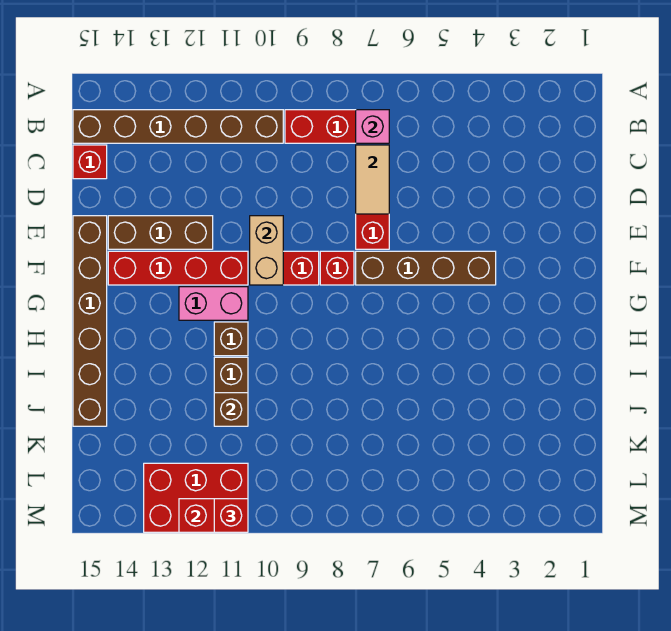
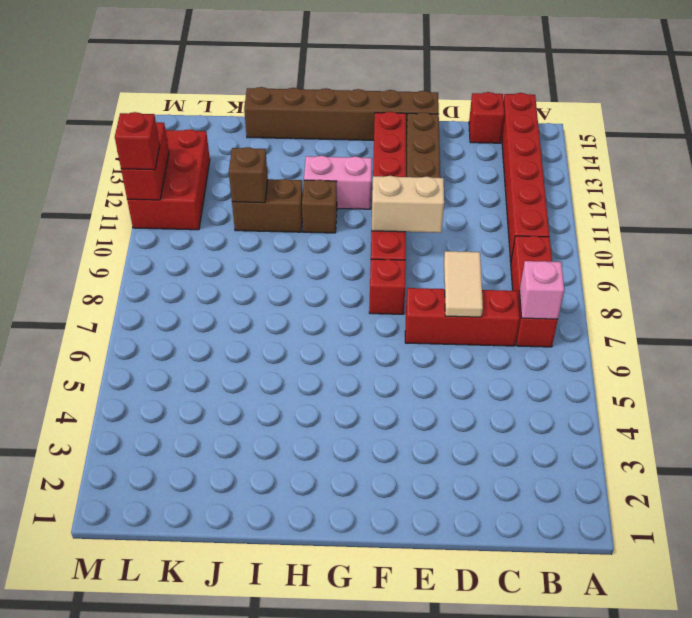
brown brick B10:B15 level 1 -> red brick B10:B15 level 1
tan tile C7:D7 level 2 -> tan tile D7:D8 level 2
brown brick F4:F7 level 1 -> none
pink brick G11:G12 level 1 -> pink brick G12:H12 level 1

